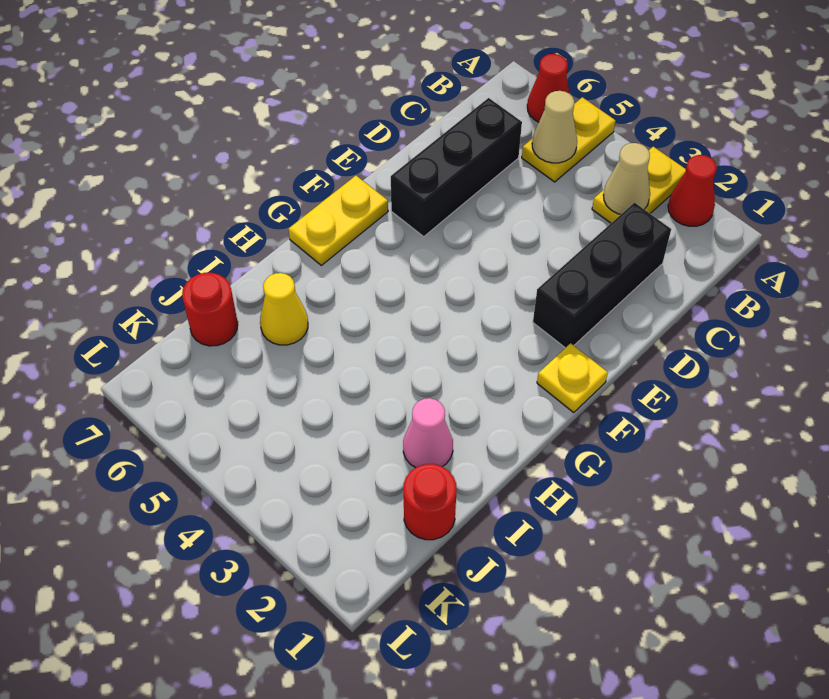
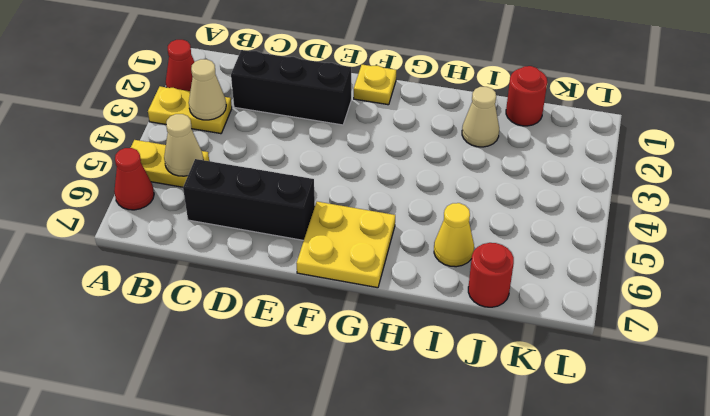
yellow plate F7:G7 level 1 -> yellow plate F6:G7 level 1
pink cone I2 level 1 -> tan cone I2 level 1

